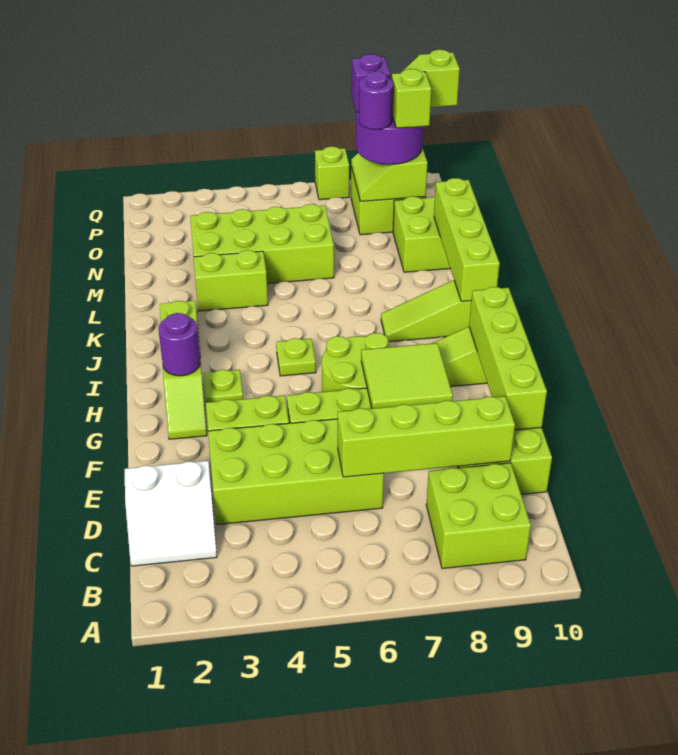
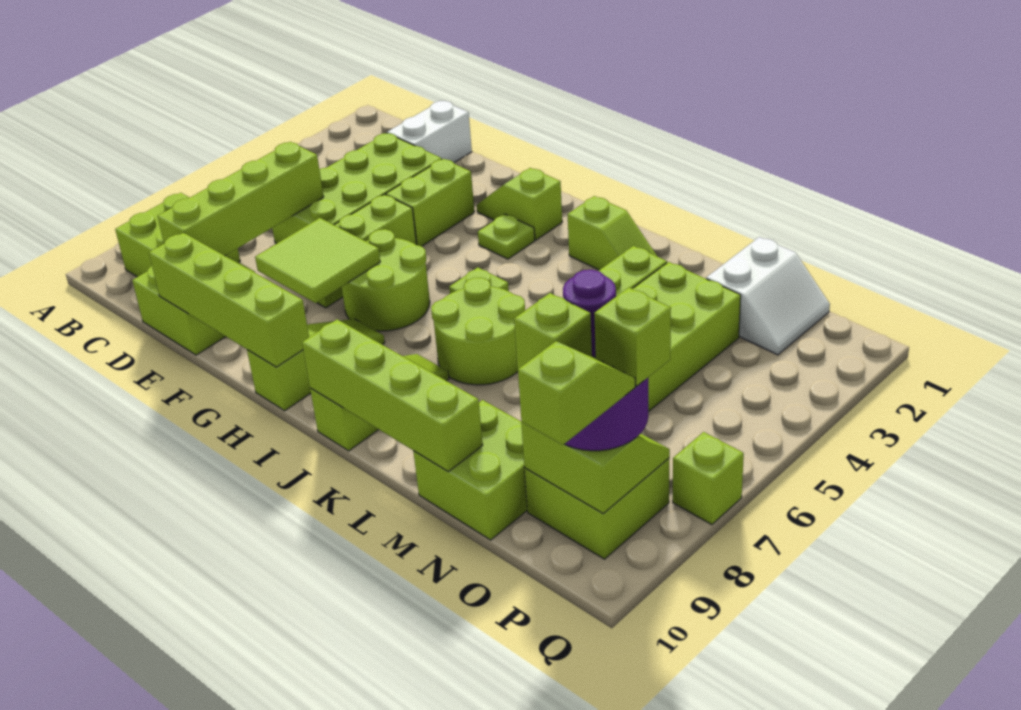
purple round brick H2 level 2 -> none
none -> lime round brick J6:K7 level 1
none -> white slope N1:O2 level 1 top N
purple brick P8 level 4 -> lime brick P8 level 4

